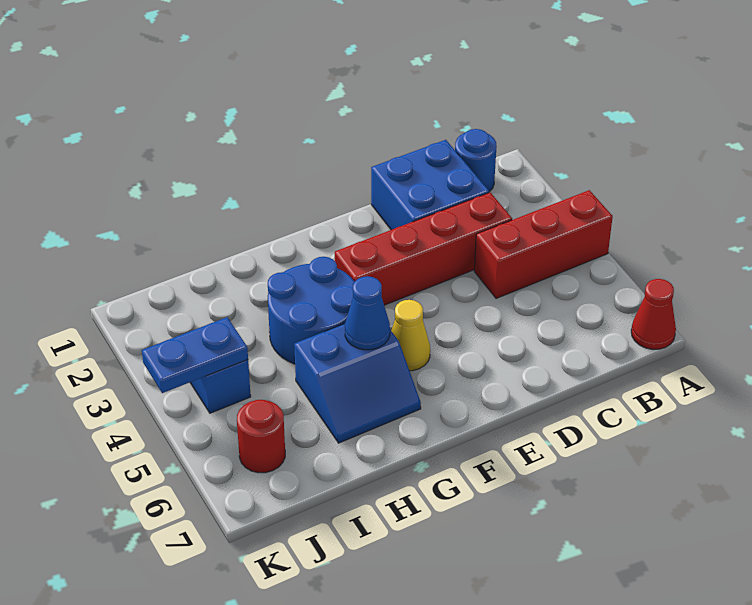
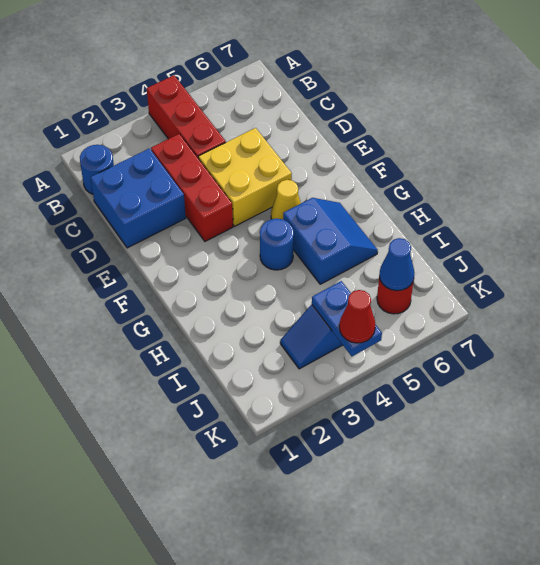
red cone A7 level 1 -> red cone K4 level 3
red brick C3:F3 level 1 -> red brick C3:E3 level 1
none -> yellow brick D4:E5 level 1
blue round brick G3:H4 level 1 -> blue round brick G4 level 1
blue cone G5 level 2 -> blue cone J6 level 2

